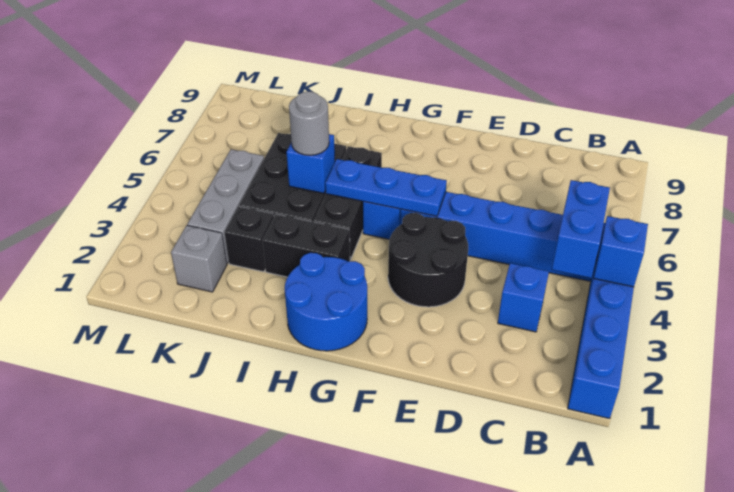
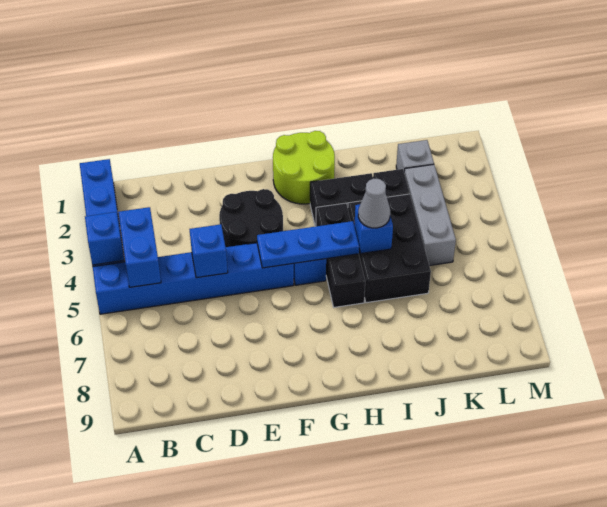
blue brick C3 level 1 -> blue brick D5 level 2
blue round brick G1:H2 level 1 -> lime round brick G1:H2 level 1
grey round brick I5 level 3 -> grey cone I5 level 3

